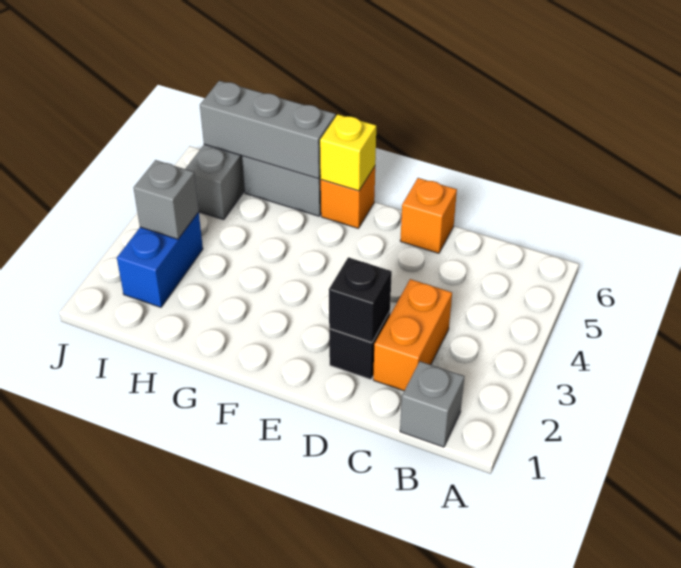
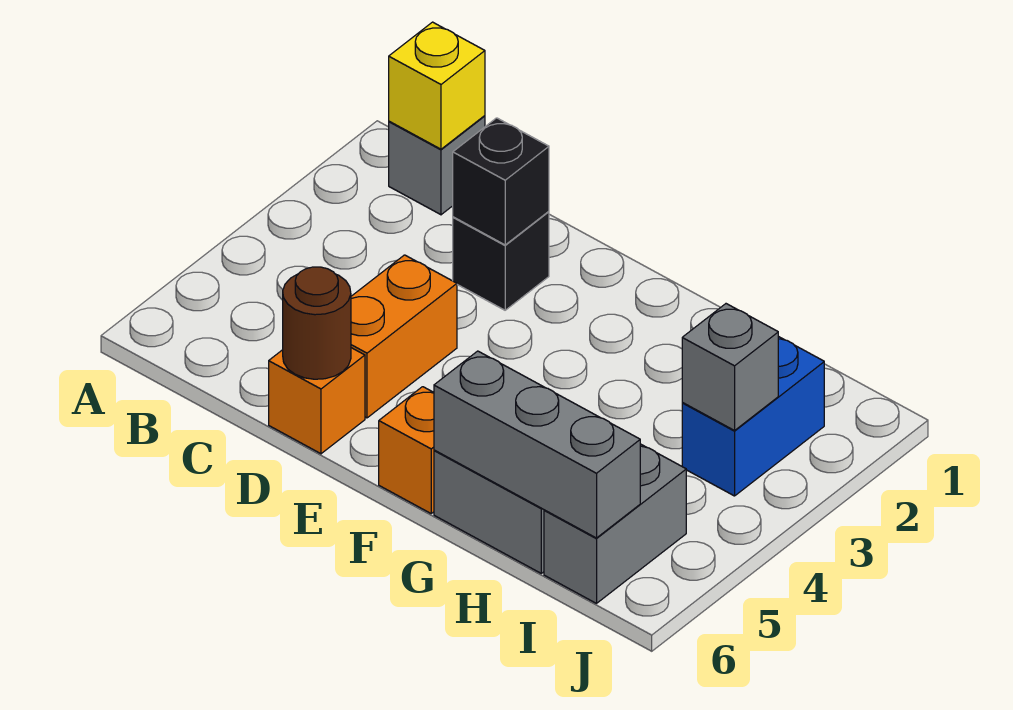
orange brick C2:C3 level 1 -> orange brick D4:D5 level 1
none -> brown round brick D6 level 2
yellow brick F6 level 2 -> yellow brick B1 level 2

